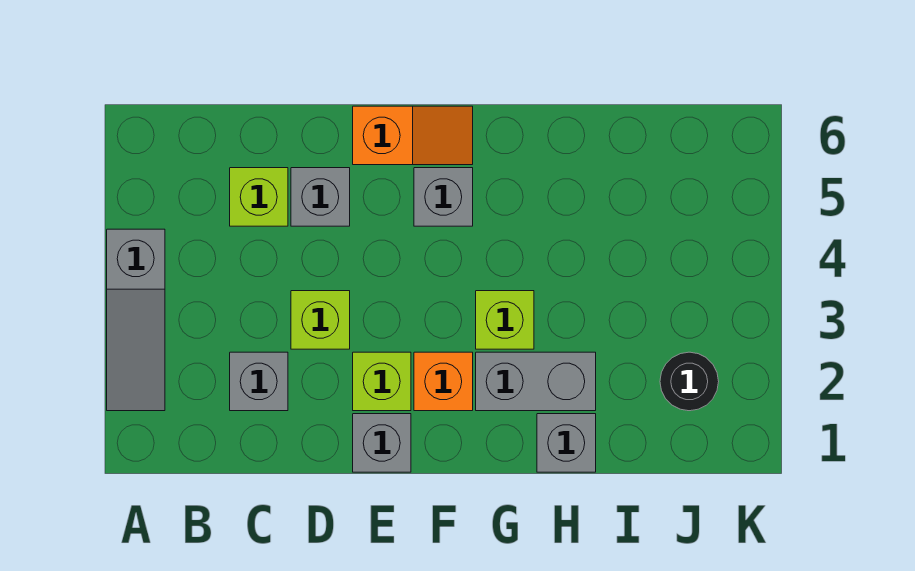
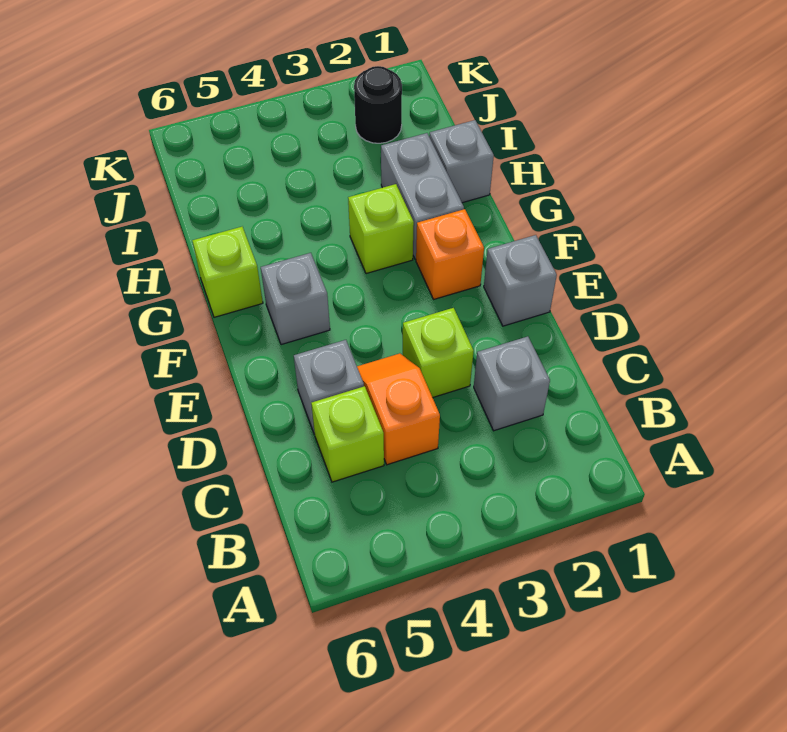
grey slope A2:A4 level 1 top 4 -> none
lime brick E2 level 1 -> lime brick G6 level 1
orange slope E6:F6 level 1 top E -> orange slope C4:D4 level 1 top C

